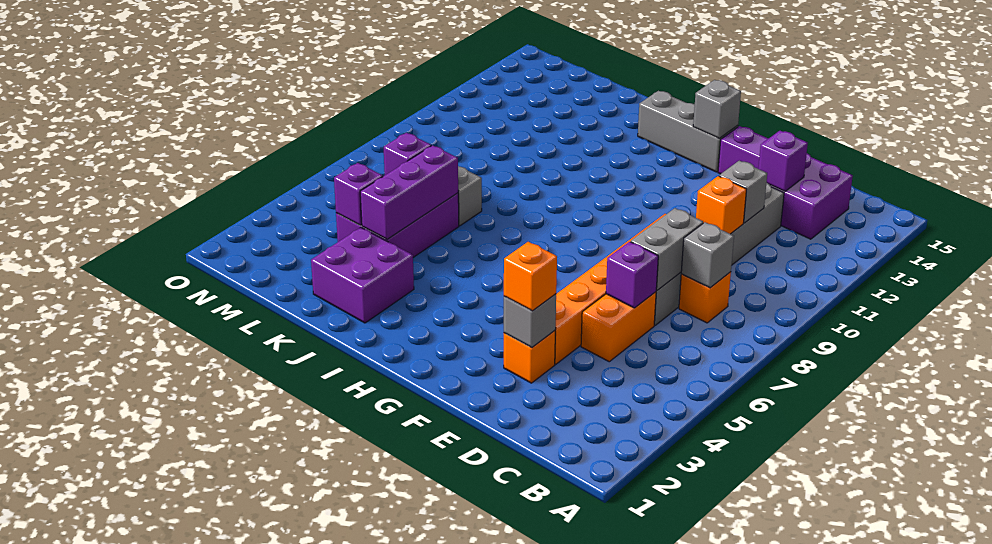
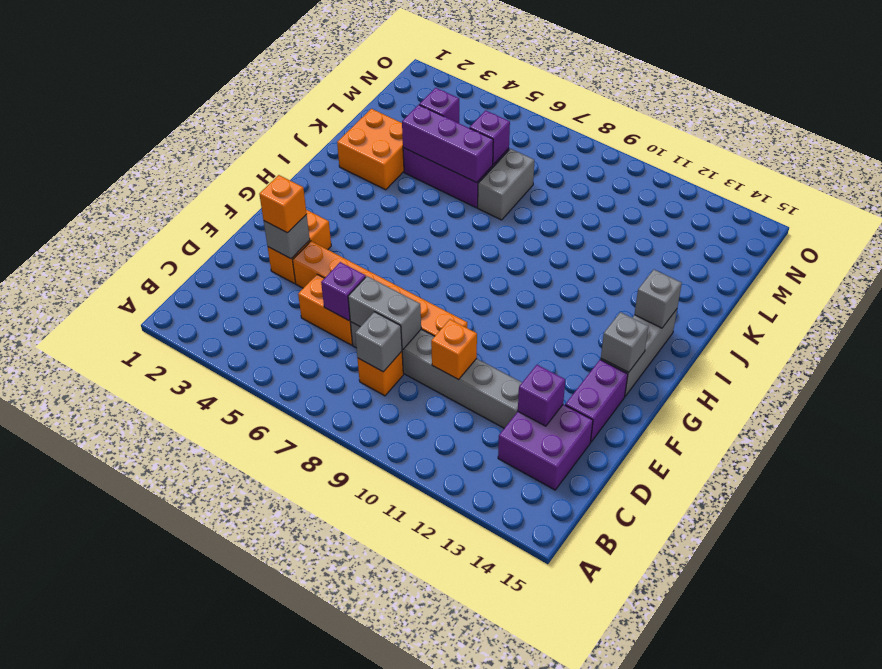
grey brick D11 level 2 -> grey brick I14 level 2
orange brick E3 level 1 -> orange brick E3:F3 level 1
purple brick J2:K3 level 1 -> orange brick J2:K3 level 1

